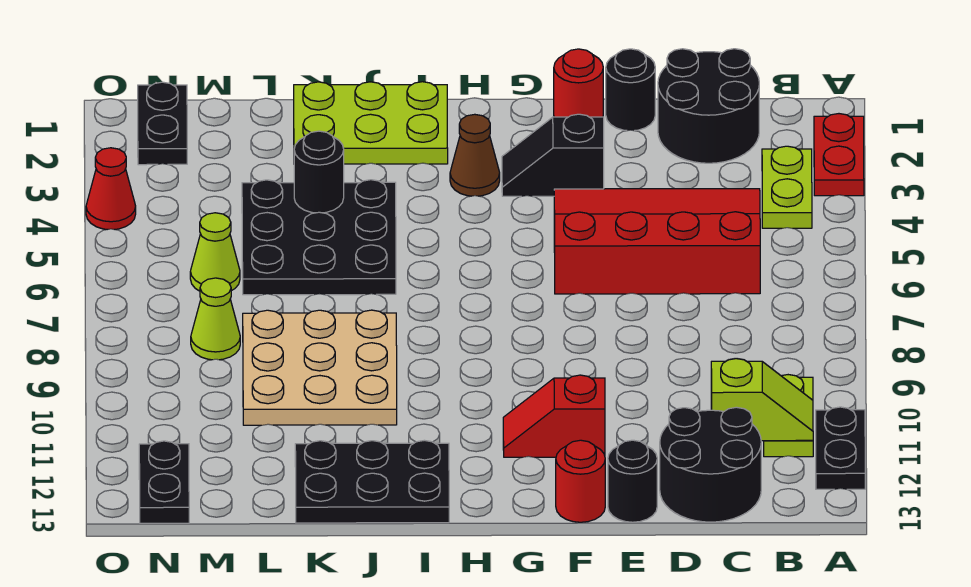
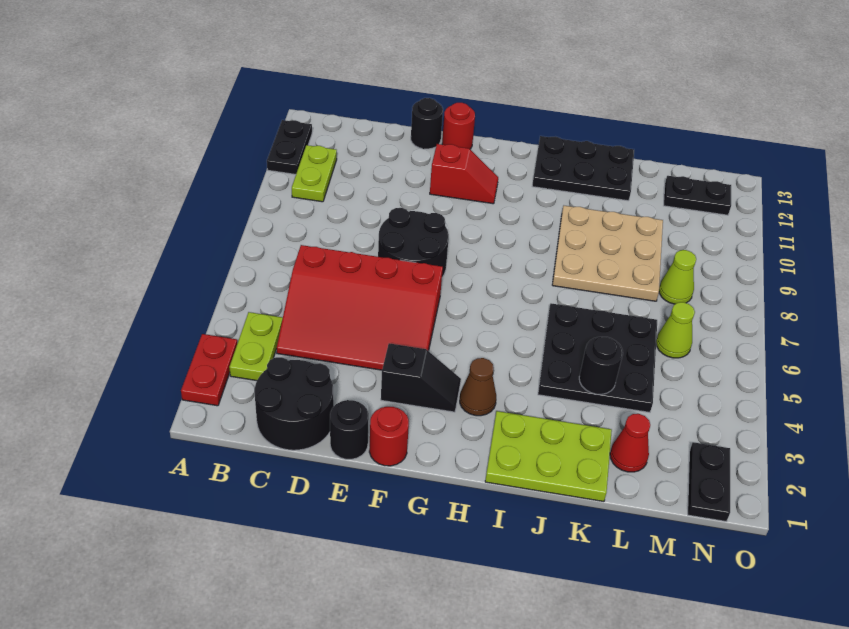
lime slope B11:C11 level 2 top C -> none
black round brick C12:D13 level 1 -> black round brick E7:F8 level 1
black plate N12:N13 level 1 -> black plate M12:N12 level 1
red cone O4 level 1 -> red cone L2 level 1

